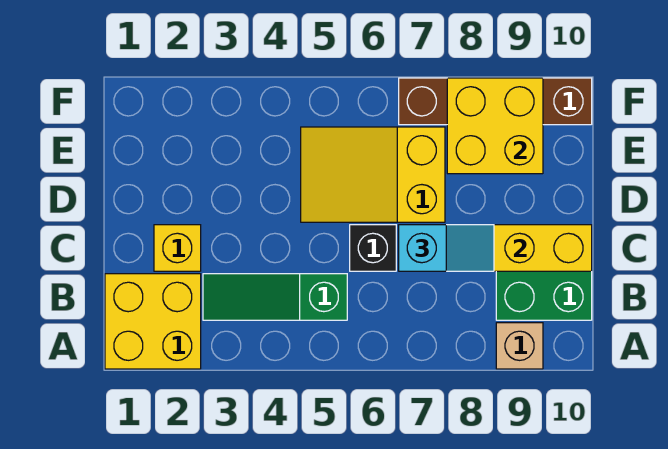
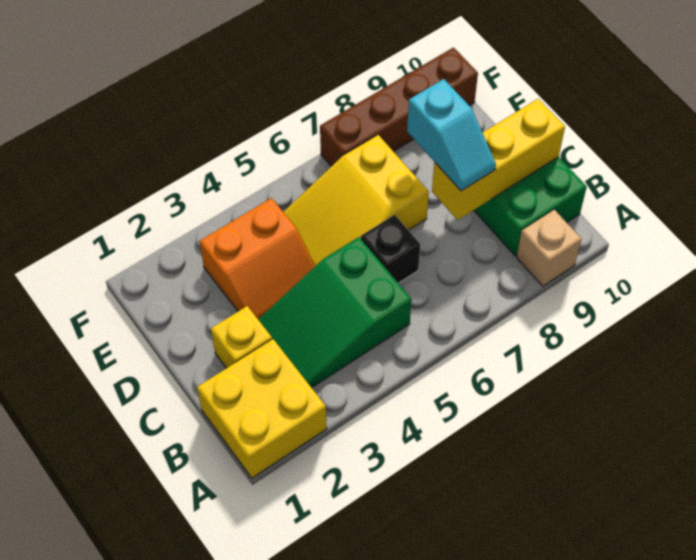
green slope B3:B5 level 1 top 5 -> green slope B3:C5 level 1 top 5
cyan slope C7:C8 level 3 top 7 -> cyan slope C8:D8 level 3 top D
none -> orange slope D3:E4 level 1 top E
yellow brick E8:F9 level 2 -> none

